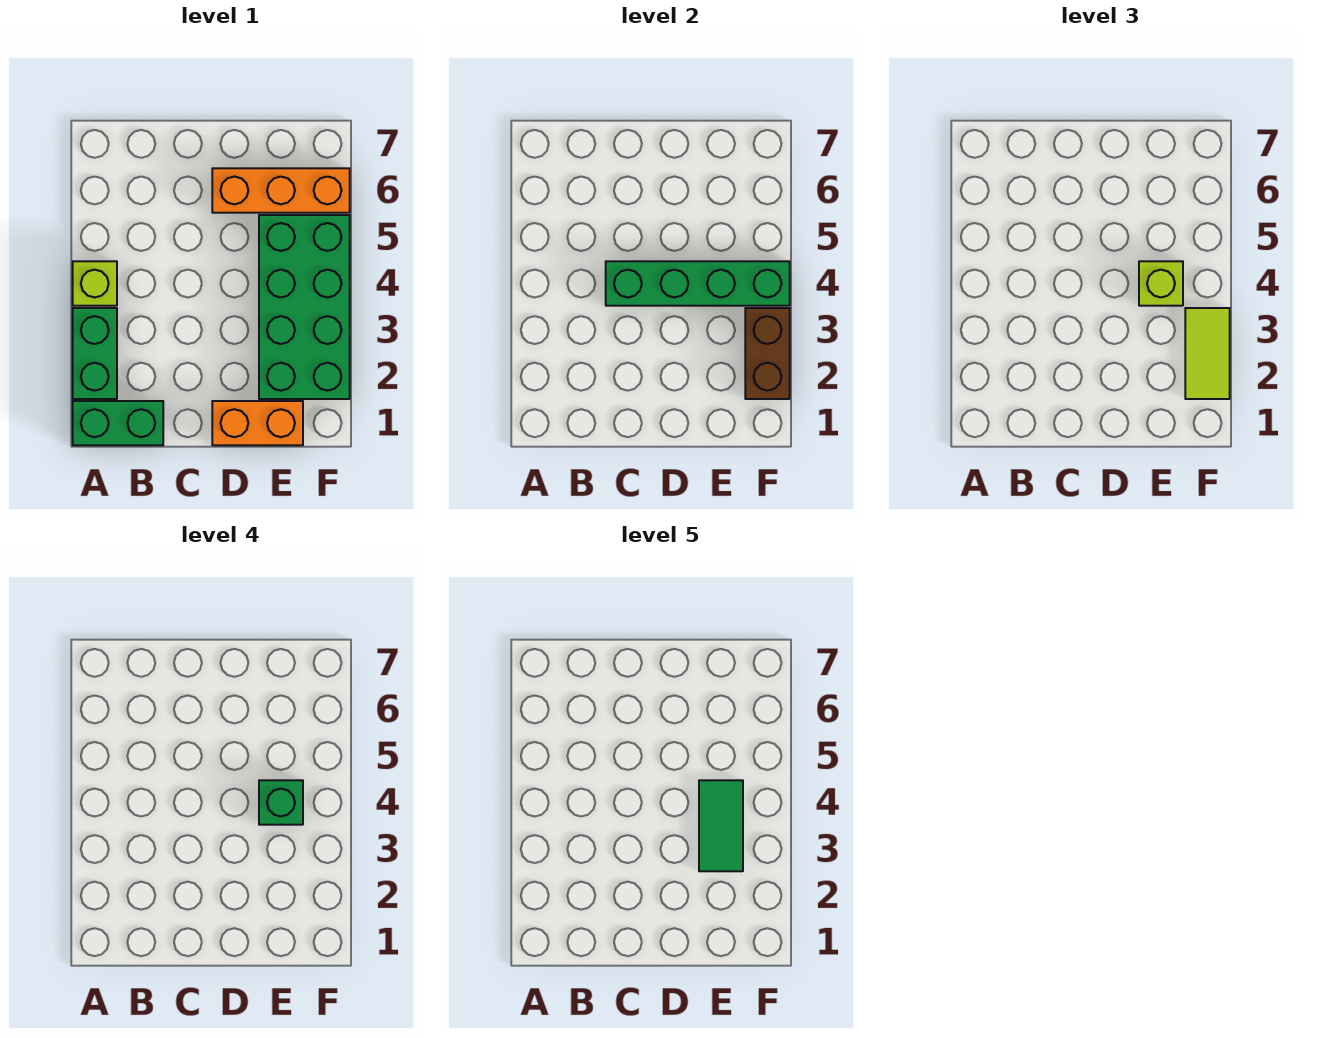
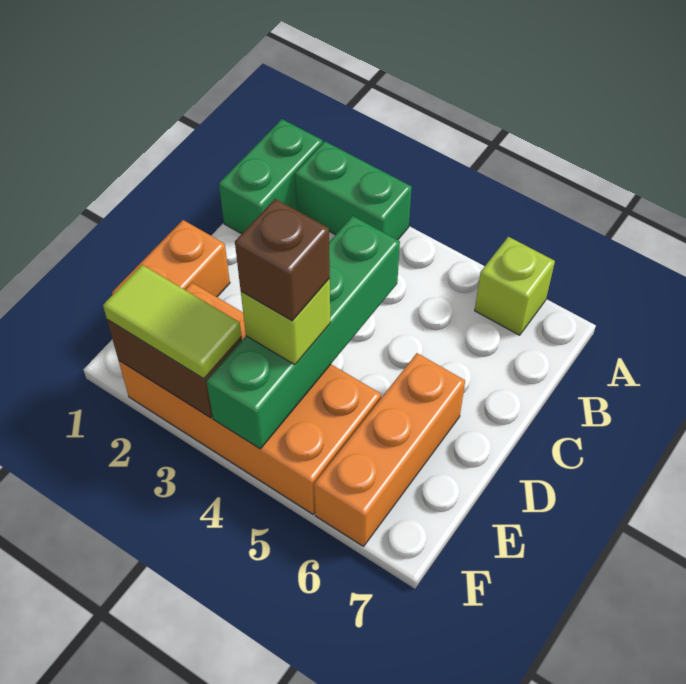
lime brick A4 level 1 -> lime brick A6 level 1
green brick E2:F5 level 1 -> orange brick E2:F5 level 1
green tile E3:E4 level 5 -> none
green brick E4 level 4 -> brown brick E4 level 4

